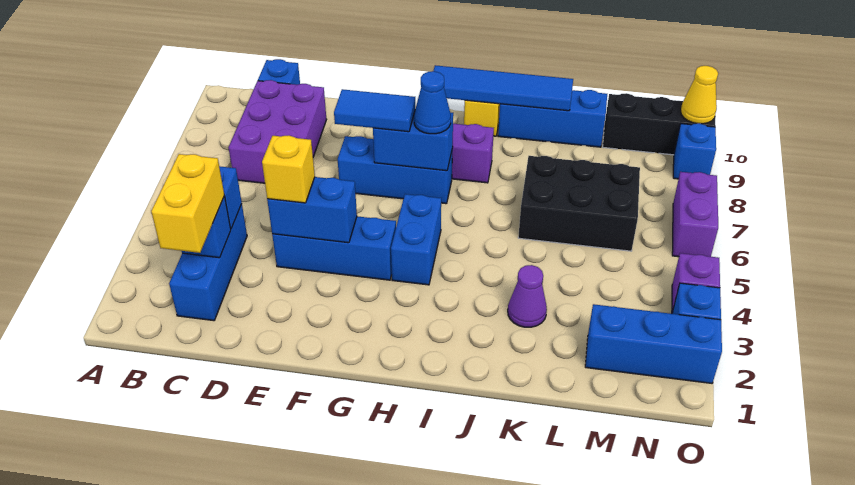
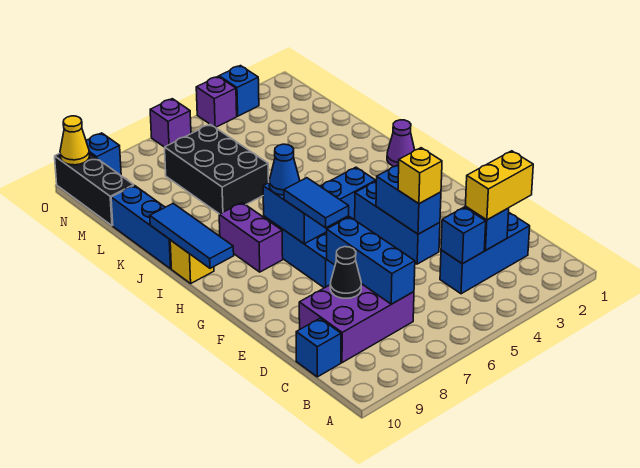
none -> black cone D8 level 2
blue tile H10:K10 level 2 -> blue tile H10:J10 level 2
purple cone K3 level 1 -> purple cone I1 level 1
blue brick M2:O2 level 1 -> blue brick C7:E7 level 2
purple brick O6:O7 level 1 -> purple brick O6 level 1

